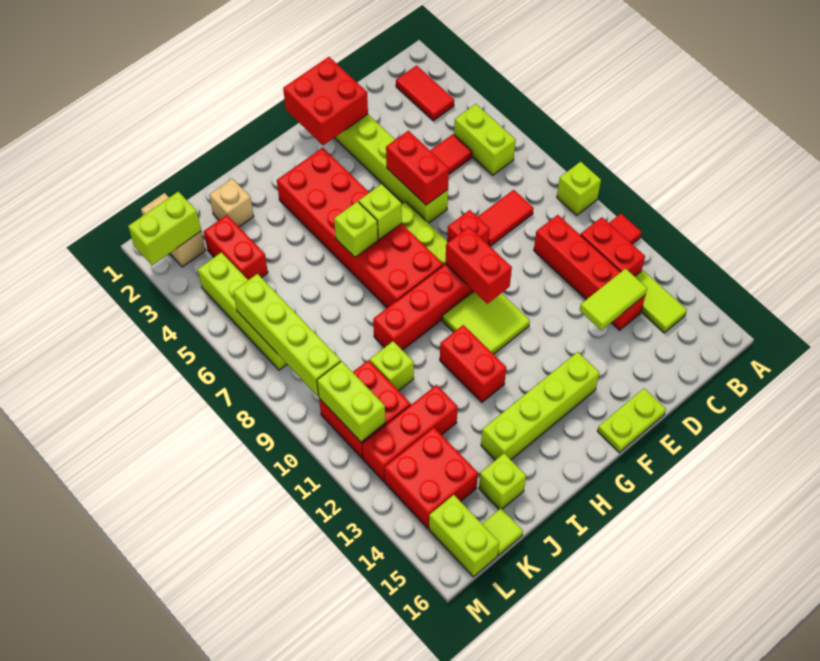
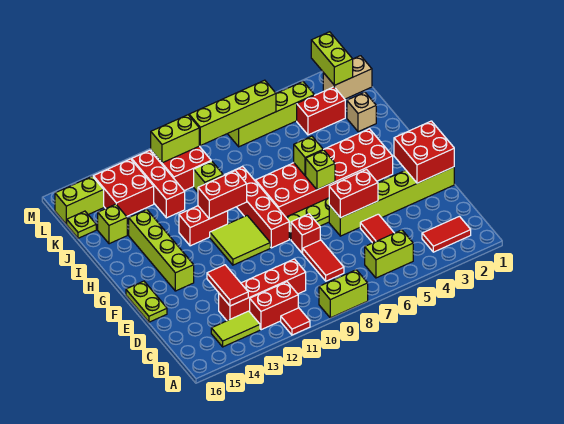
lime brick A9 level 1 -> lime brick A8:A9 level 1
lime tile C13:D13 level 2 -> red tile C13:D13 level 2
red brick F9:F10 level 2 -> red brick H10:H11 level 2
lime tile K16 level 1 -> lime plate K16 level 1

